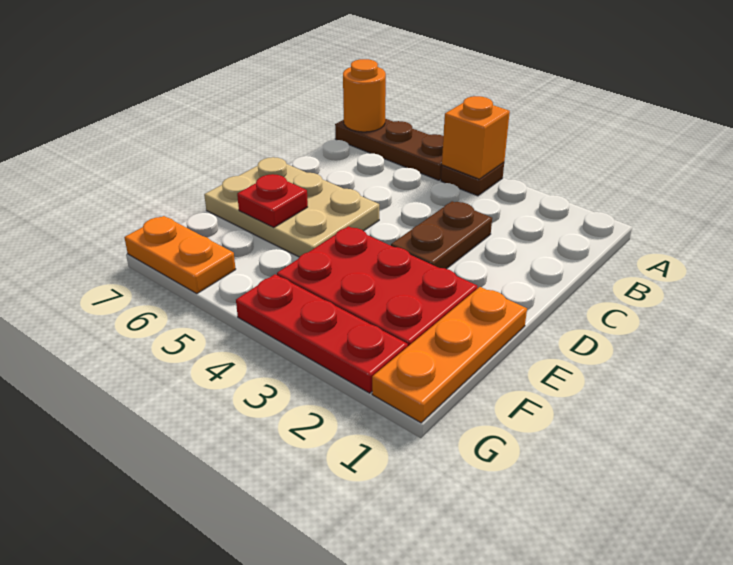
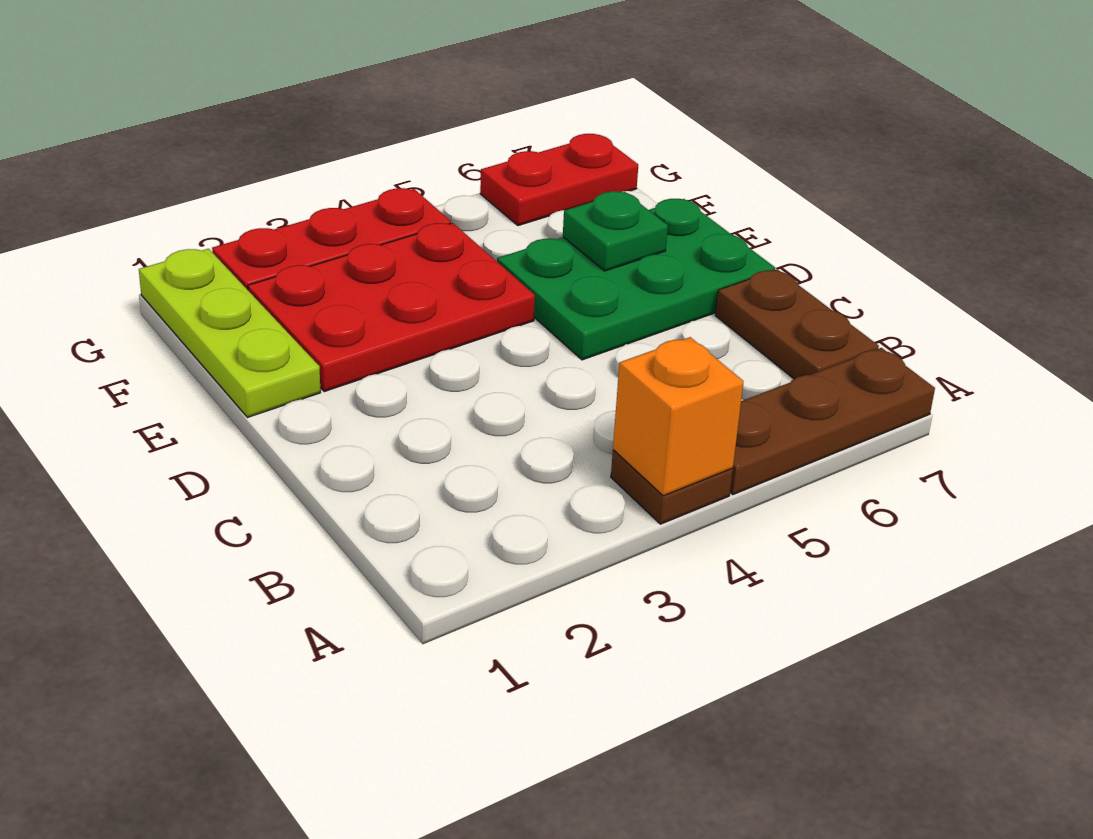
orange round brick A7 level 2 -> none
brown plate C3:D3 level 1 -> brown plate B7:C7 level 1
tan plate D5:E7 level 1 -> green plate D5:E7 level 1
orange plate E1:G1 level 1 -> lime plate E1:G1 level 1
red plate E6 level 2 -> green plate E6 level 2
orange plate G6:G7 level 1 -> red plate G6:G7 level 1

